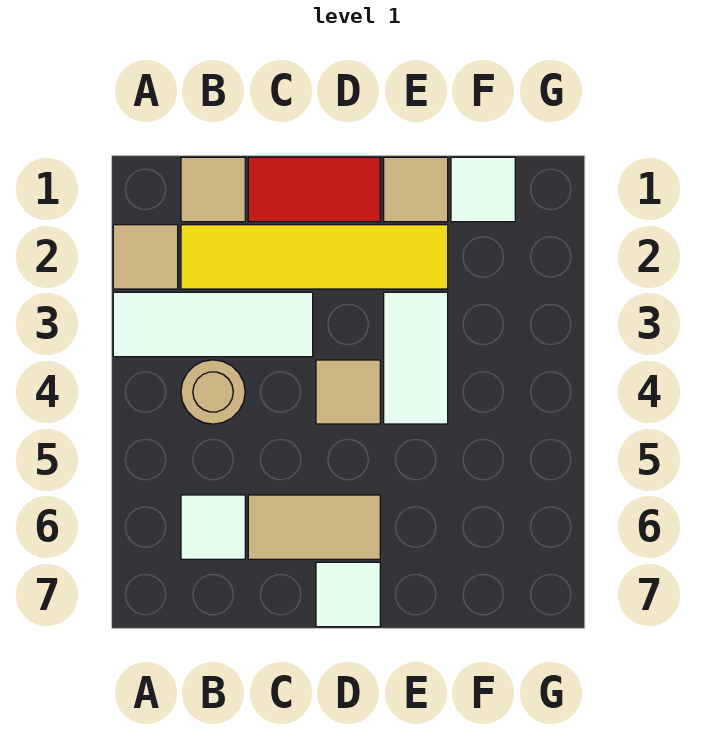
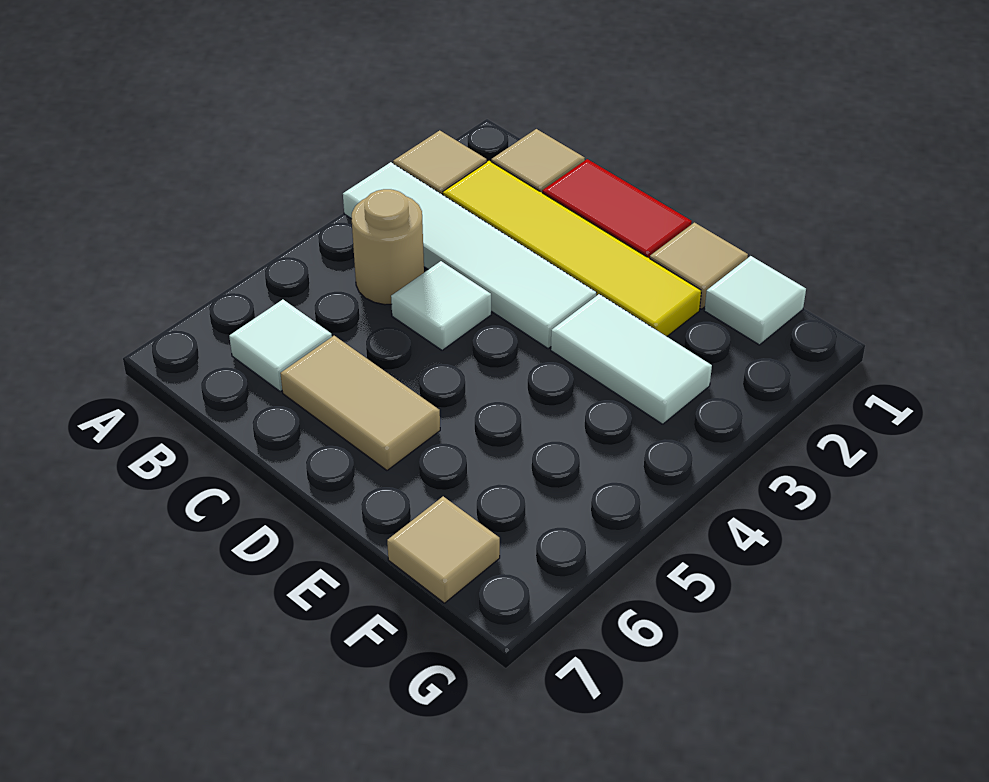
white tile A3:C3 level 1 -> white tile A3:D3 level 1
tan tile D4 level 1 -> tan tile F7 level 1
white tile D7 level 1 -> white tile C4 level 1
white tile E3:E4 level 1 -> white tile E3:F3 level 1

